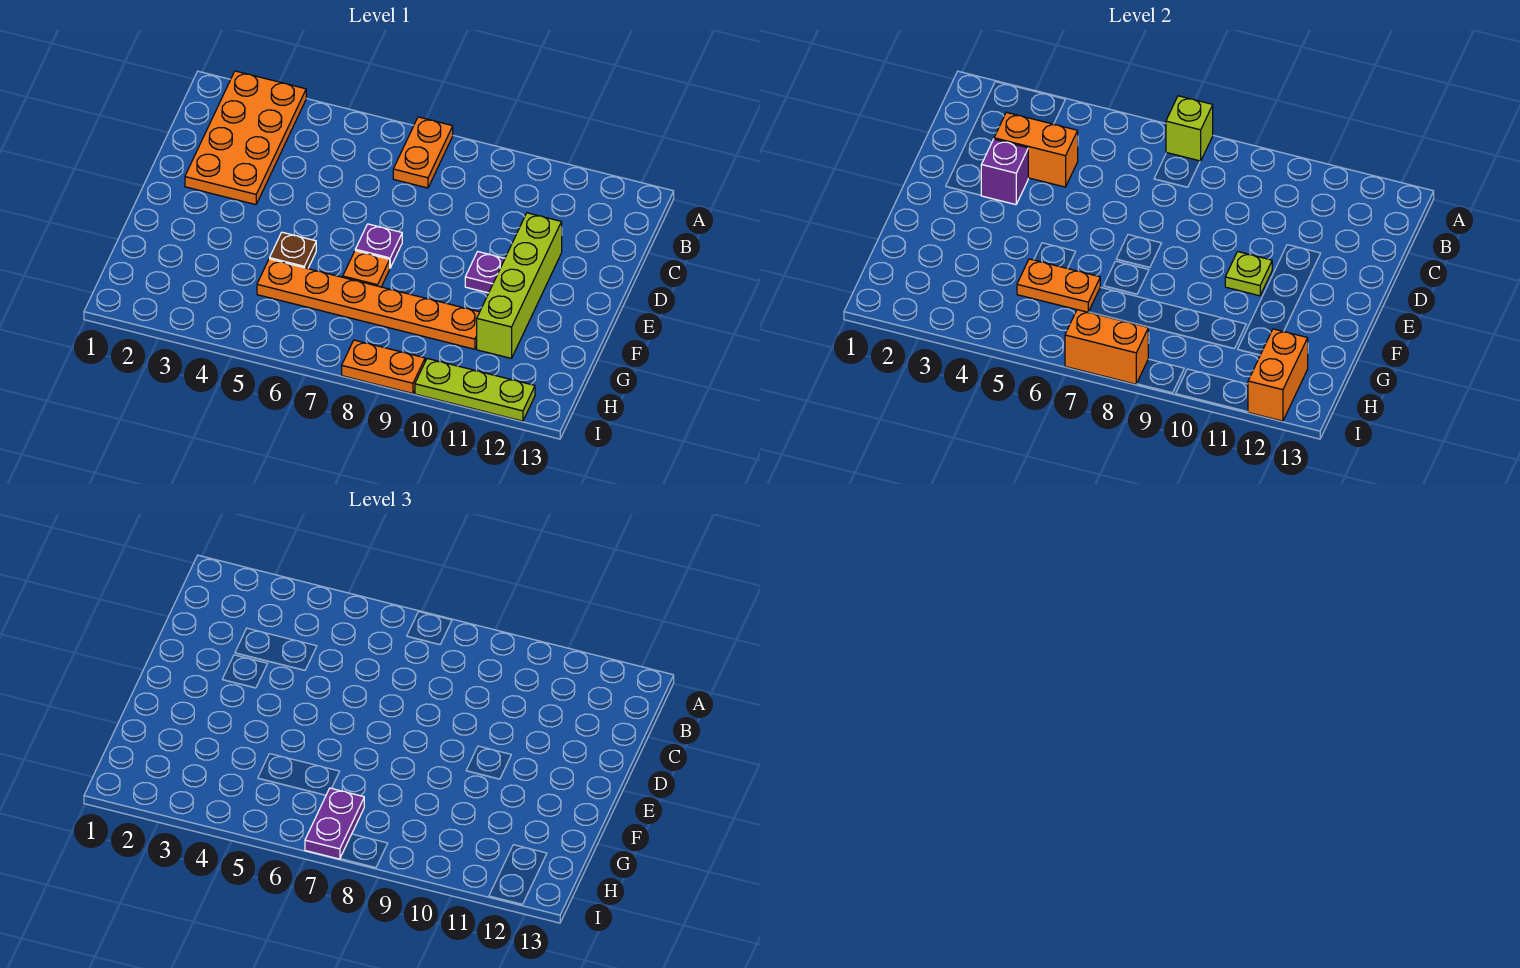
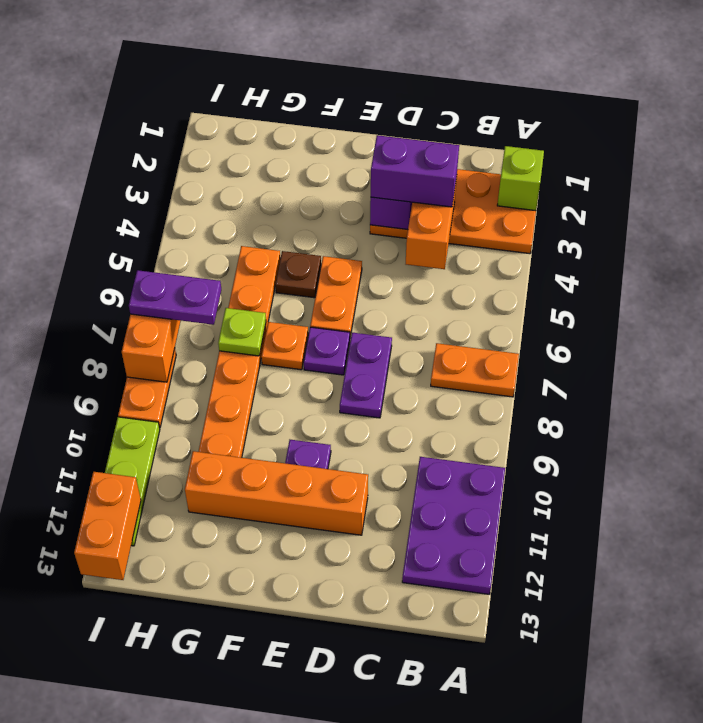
lime brick A7 level 2 -> lime brick A2 level 2
none -> purple plate A10:B12 level 1
none -> purple brick C3:D3 level 3
none -> purple plate D7:D8 level 1
lime brick D11:G11 level 1 -> orange brick D11:G11 level 1
lime plate E10 level 2 -> lime plate G7 level 2
orange plate G5:G6 level 2 -> orange plate E5:E6 level 1
orange brick H12:I12 level 2 -> orange brick I12:I13 level 2

